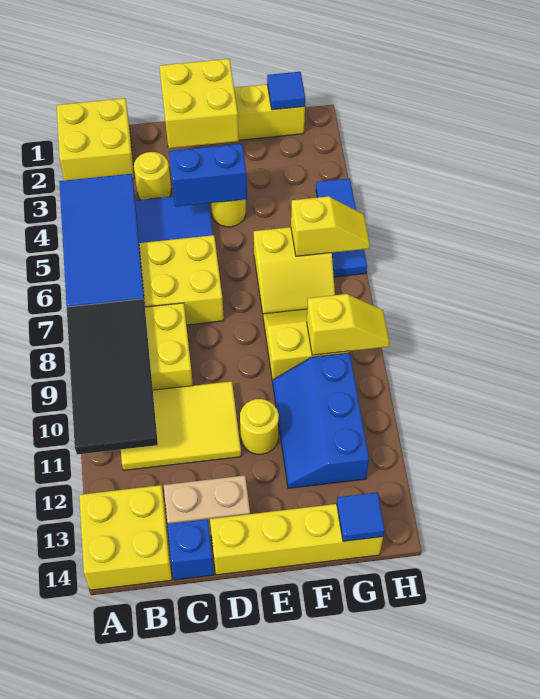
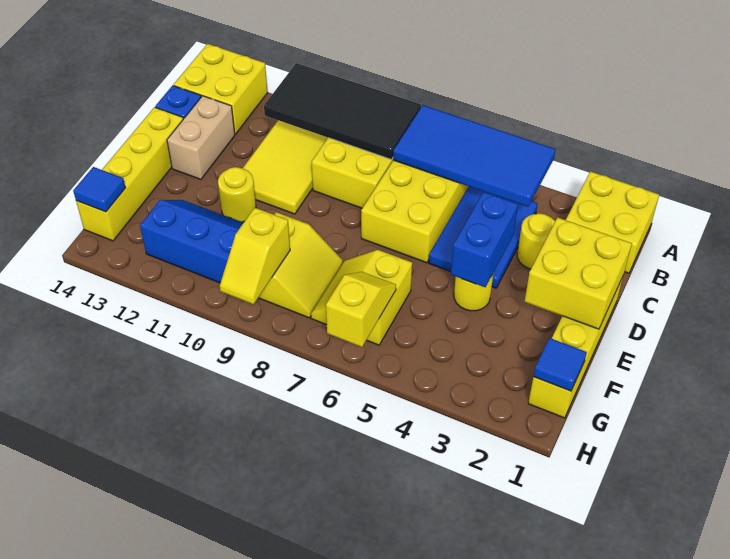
yellow slope G6:H6 level 2 top G -> yellow slope G6:H6 level 2 top H
blue tile H4:H6 level 1 -> none

